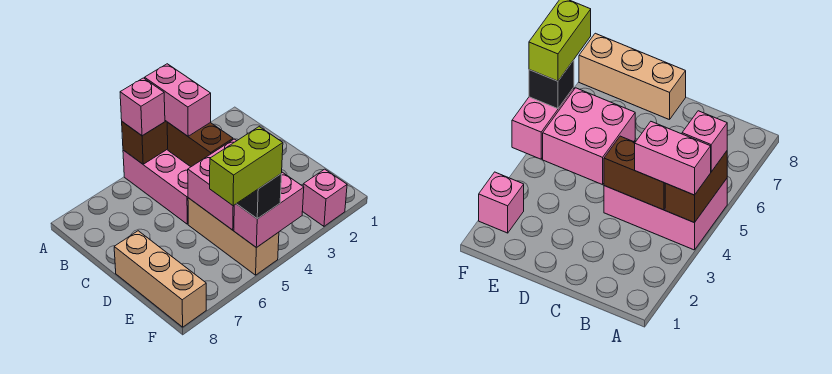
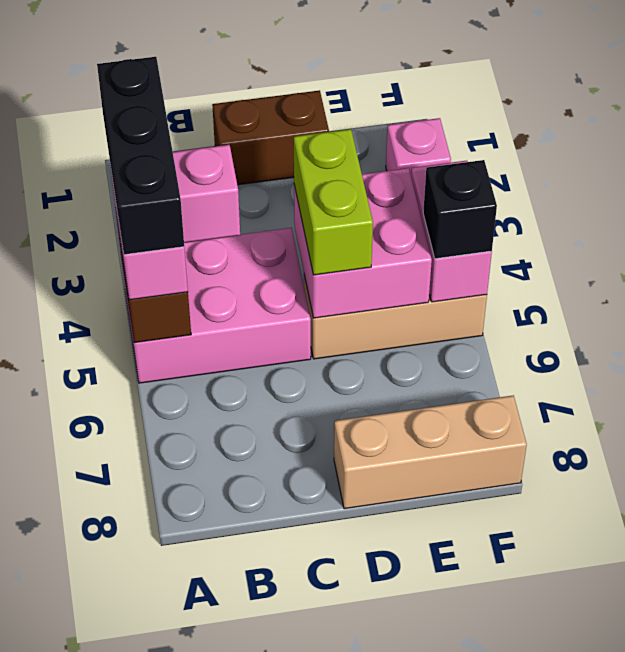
none -> black brick A3:A5 level 4
brown brick B4:C4 level 2 -> brown brick C1:D1 level 1
lime brick F5:F6 level 4 -> lime brick D4:D5 level 3

